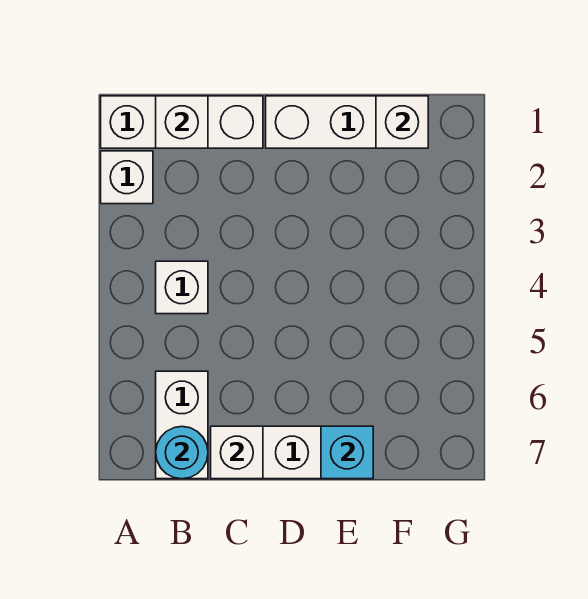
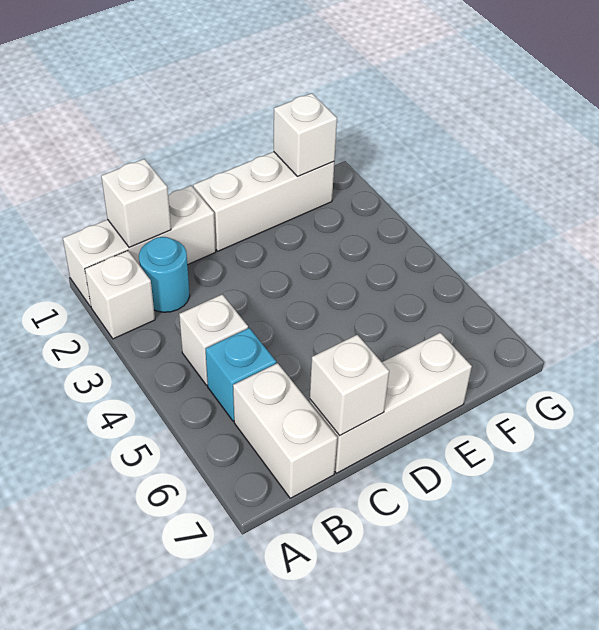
cyan round brick B7 level 2 -> cyan round brick B2 level 1
cyan brick E7 level 2 -> cyan brick B5 level 1

